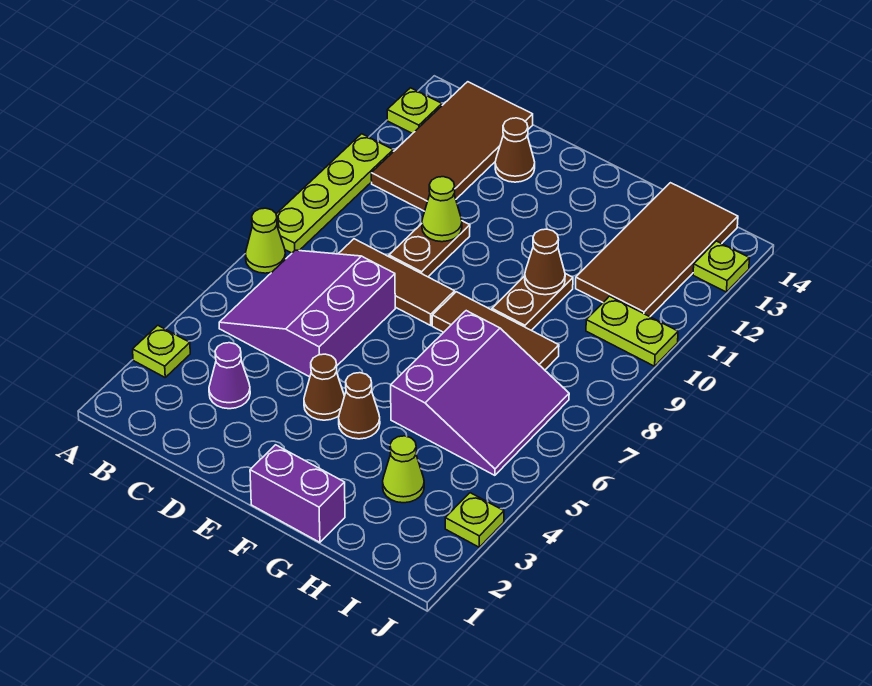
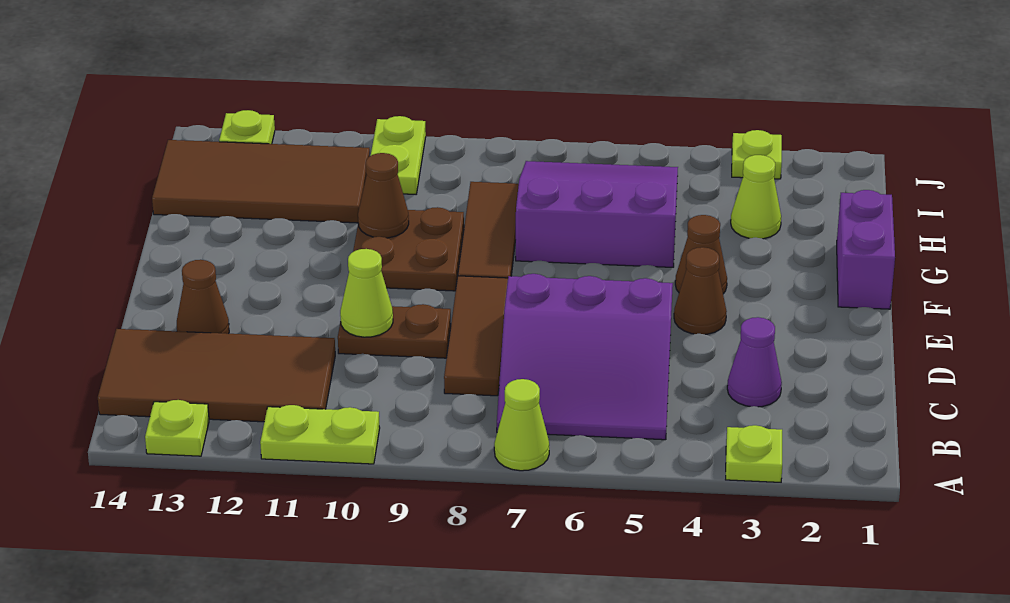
lime plate A8:A11 level 1 -> lime plate A10:A11 level 1
brown plate G9:G10 level 1 -> brown plate F9:G10 level 1

